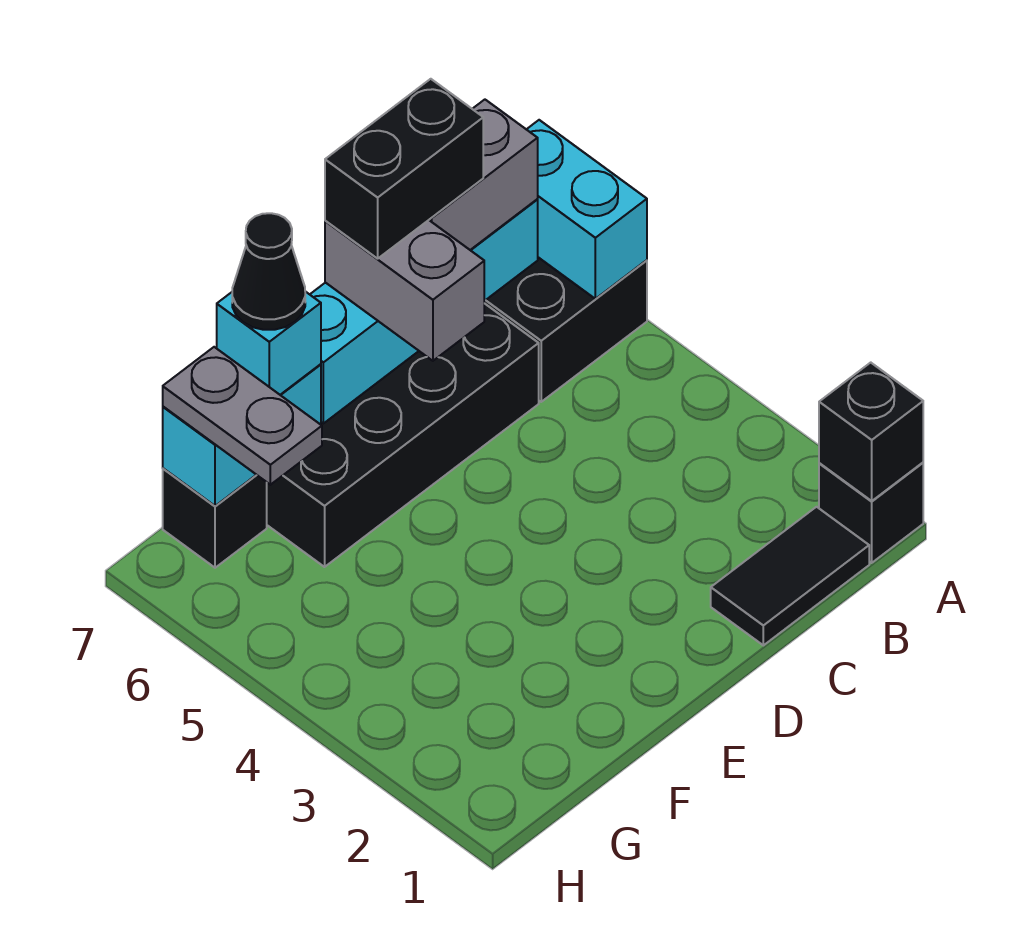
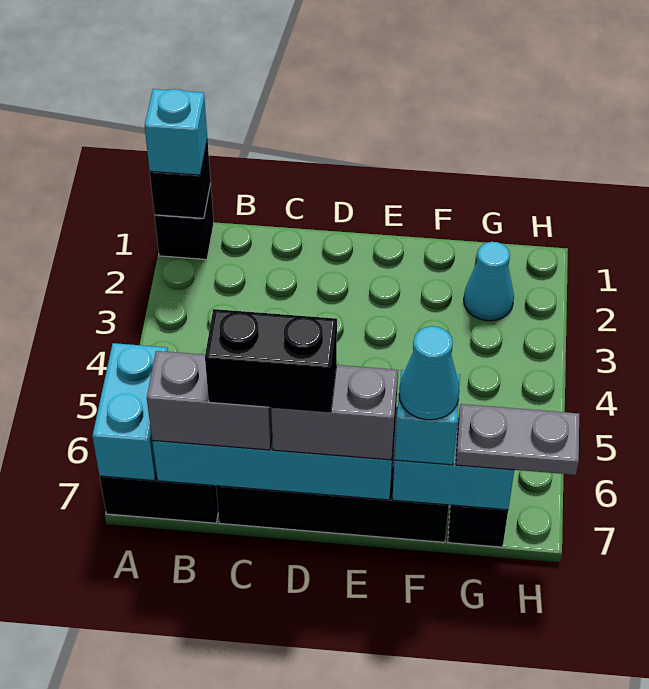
none -> cyan brick A1 level 3
black tile B1:C1 level 1 -> none
grey brick D6:D7 level 3 -> grey brick D7:E7 level 3
black cone F7 level 4 -> cyan cone F7 level 4
none -> cyan cone G2 level 1
grey plate G6:G7 level 3 -> grey plate G7:H7 level 3

